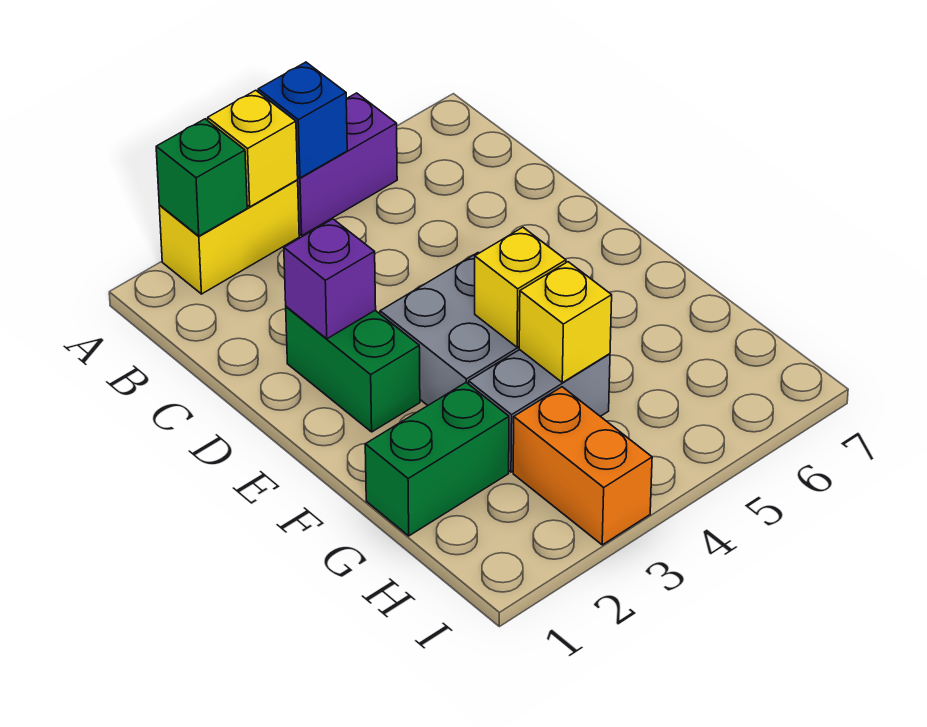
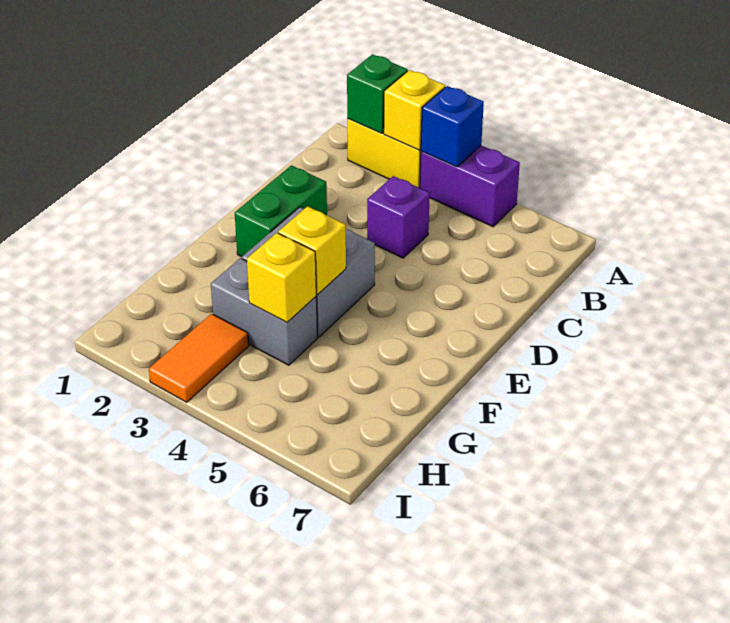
purple brick D2 level 2 -> purple brick C4 level 1
green brick G1:G2 level 1 -> none
orange brick H3:I3 level 1 -> orange tile H3:I3 level 1

